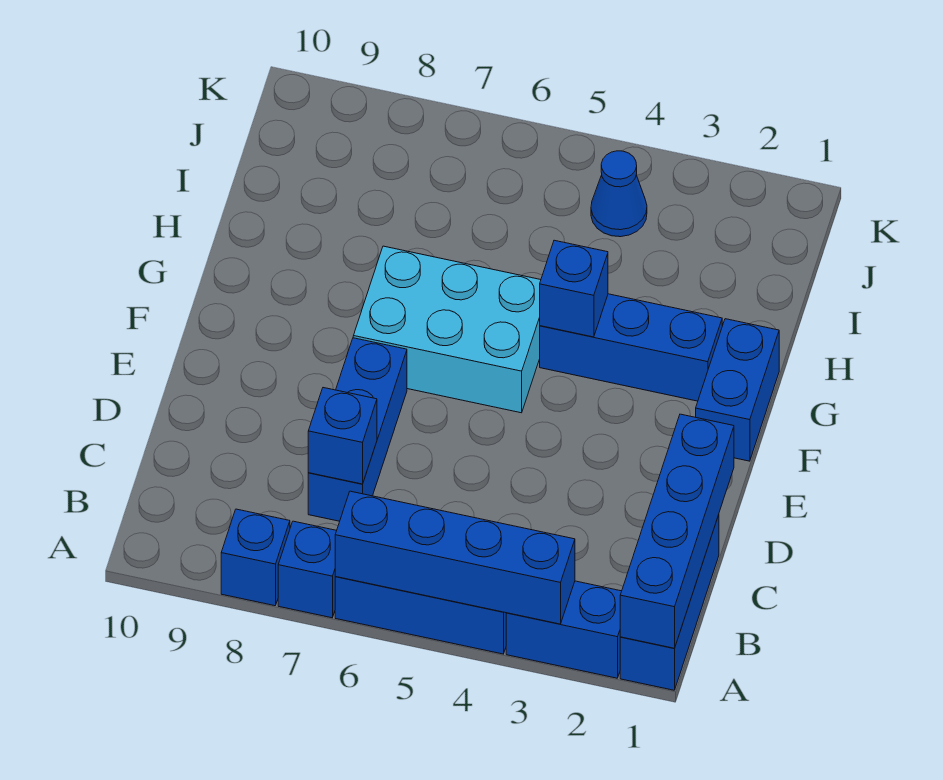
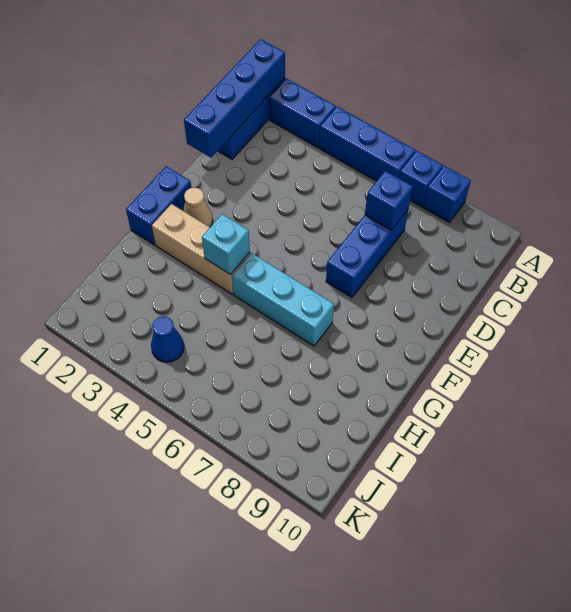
blue brick A3:A6 level 2 -> none
none -> tan cone F2 level 1
cyan brick F5:G7 level 1 -> cyan brick G5:G7 level 1
blue brick G2:G4 level 1 -> tan brick G2:G4 level 1
blue brick G4 level 2 -> cyan brick G4 level 2

